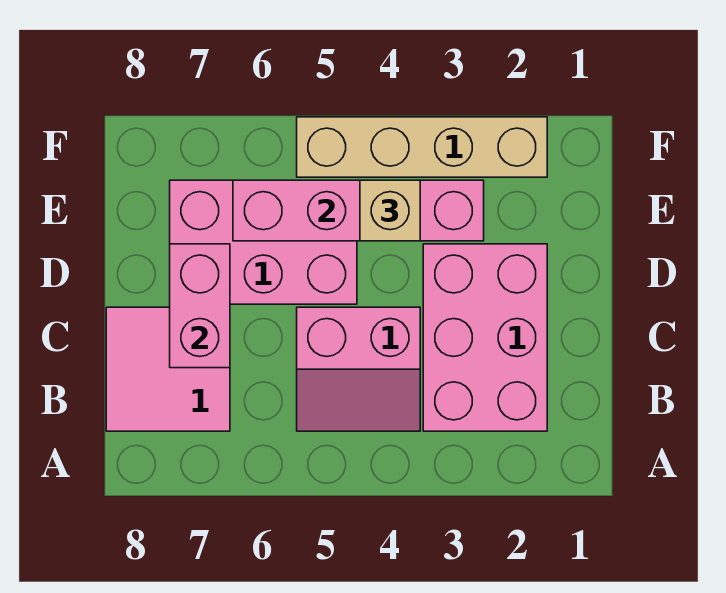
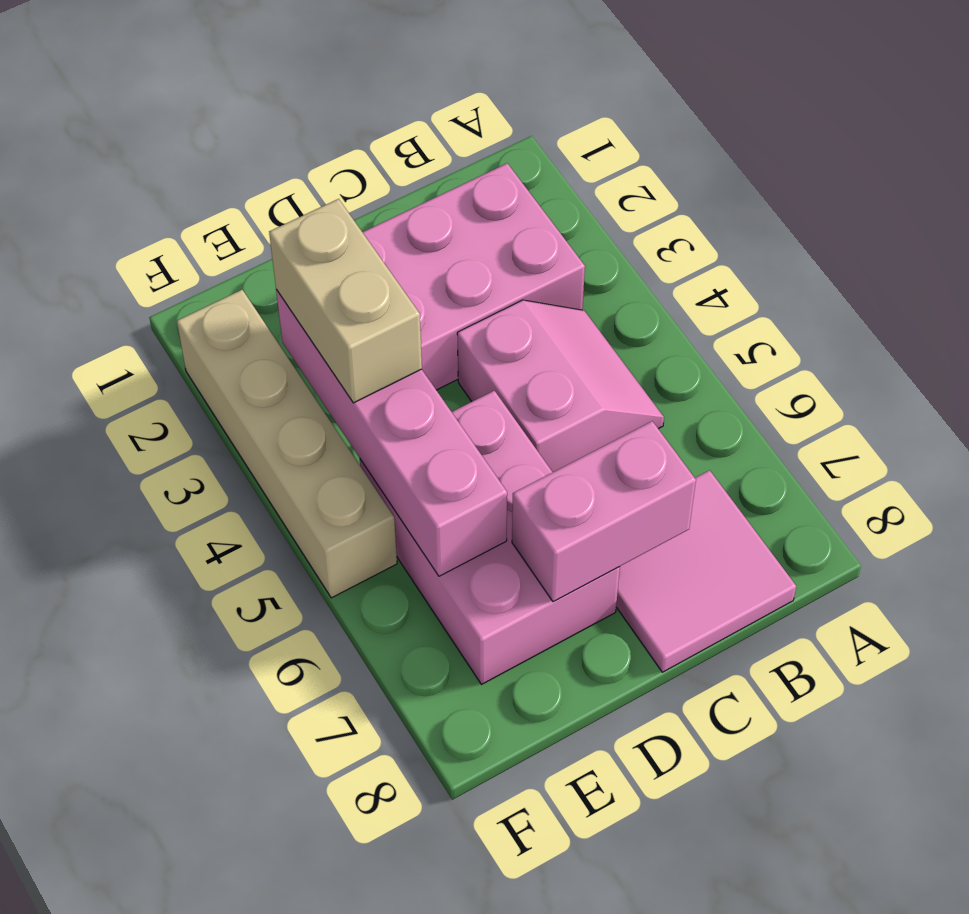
tan brick E4 level 3 -> tan brick E3:E4 level 3

